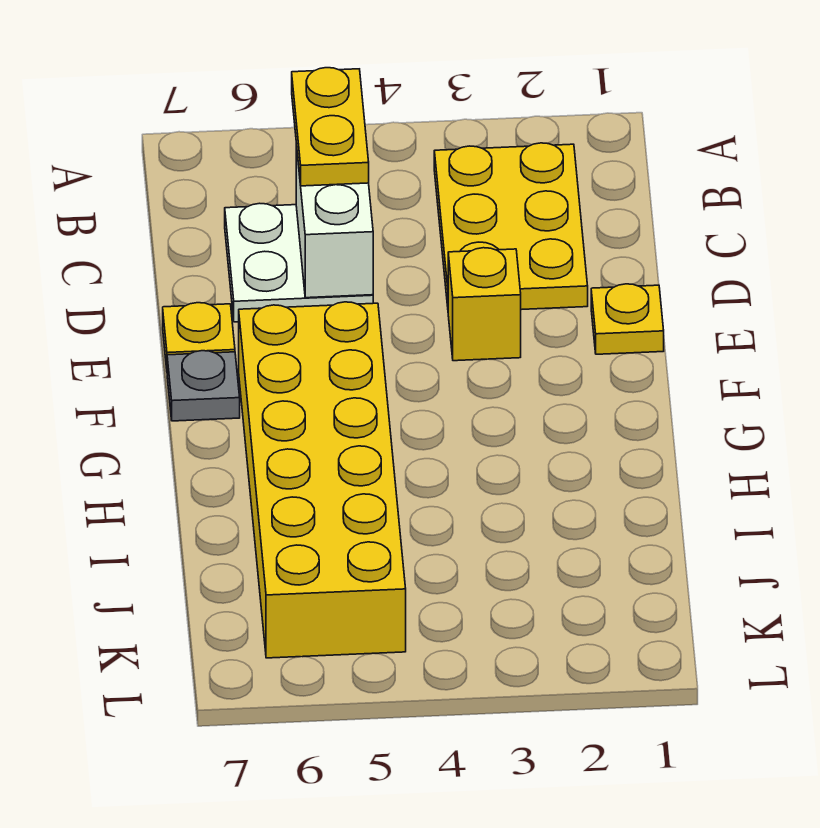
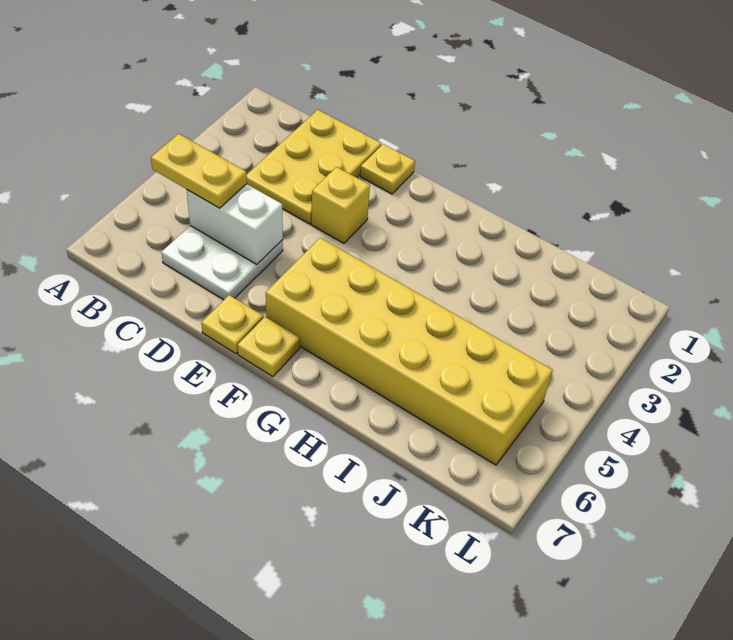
yellow plate B2:D3 level 1 -> yellow plate C1:D3 level 1
grey plate F7 level 1 -> yellow plate F7 level 1

